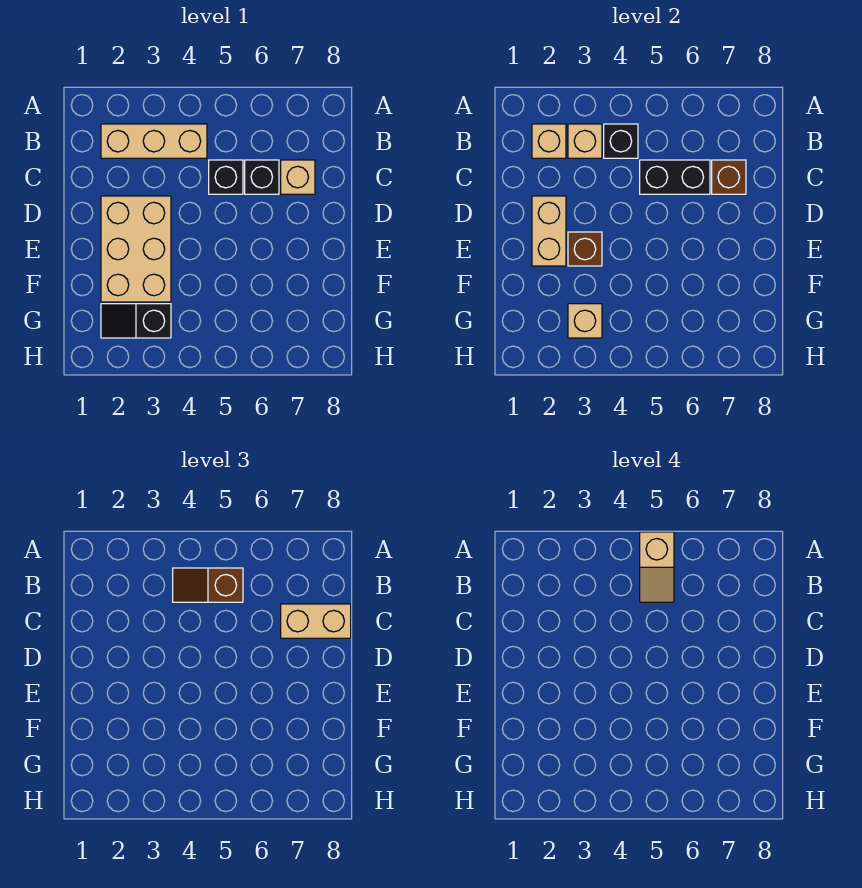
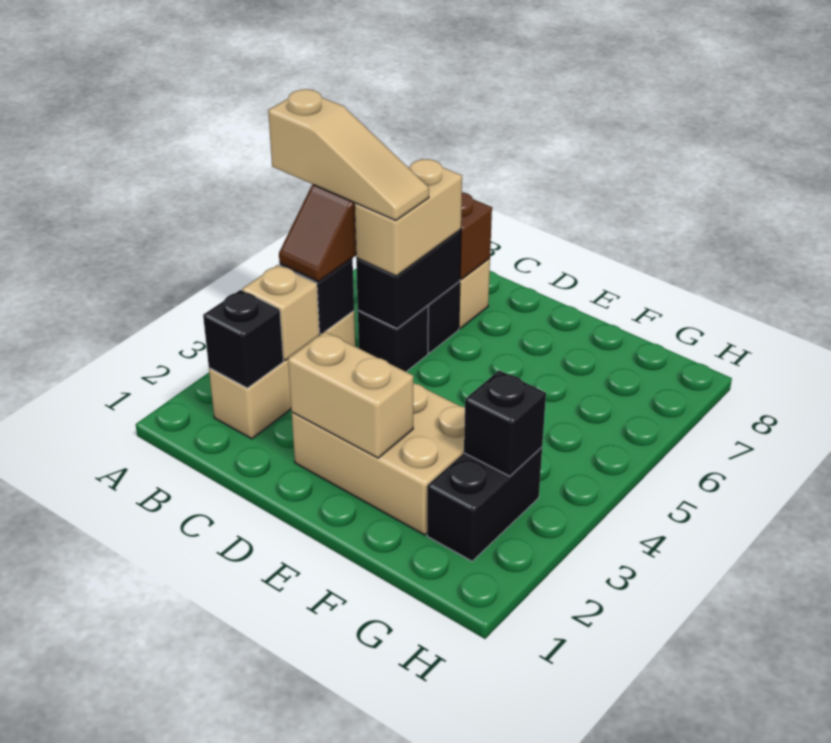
tan slope A5:B5 level 4 top A -> tan slope A5:C5 level 4 top A
tan brick B2 level 2 -> black brick B2 level 2
tan brick C7:C8 level 3 -> tan brick C5:C6 level 3
brown brick E3 level 2 -> none
black slope G2:G3 level 1 top 3 -> black brick G2:G3 level 1
tan brick G3 level 2 -> black brick G3 level 2

